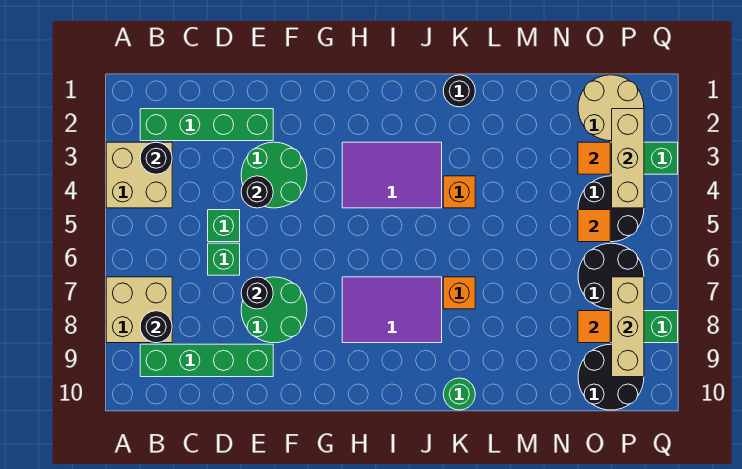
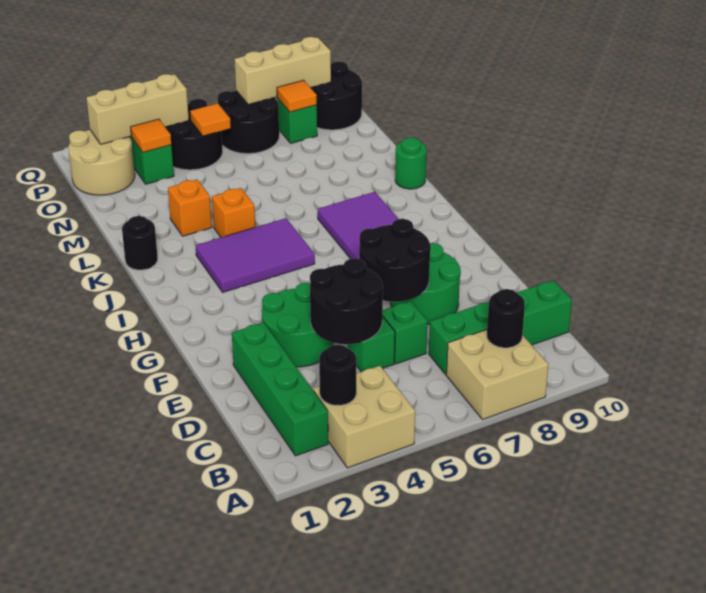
green brick B9:E9 level 1 -> green brick C7:C10 level 1
black round brick E4 level 2 -> black round brick D4:E5 level 2
black round brick E7 level 2 -> black round brick E6:F7 level 2
purple tile H3:J4 level 1 -> purple tile I3:J5 level 1
orange brick K7 level 1 -> orange brick L3 level 1

